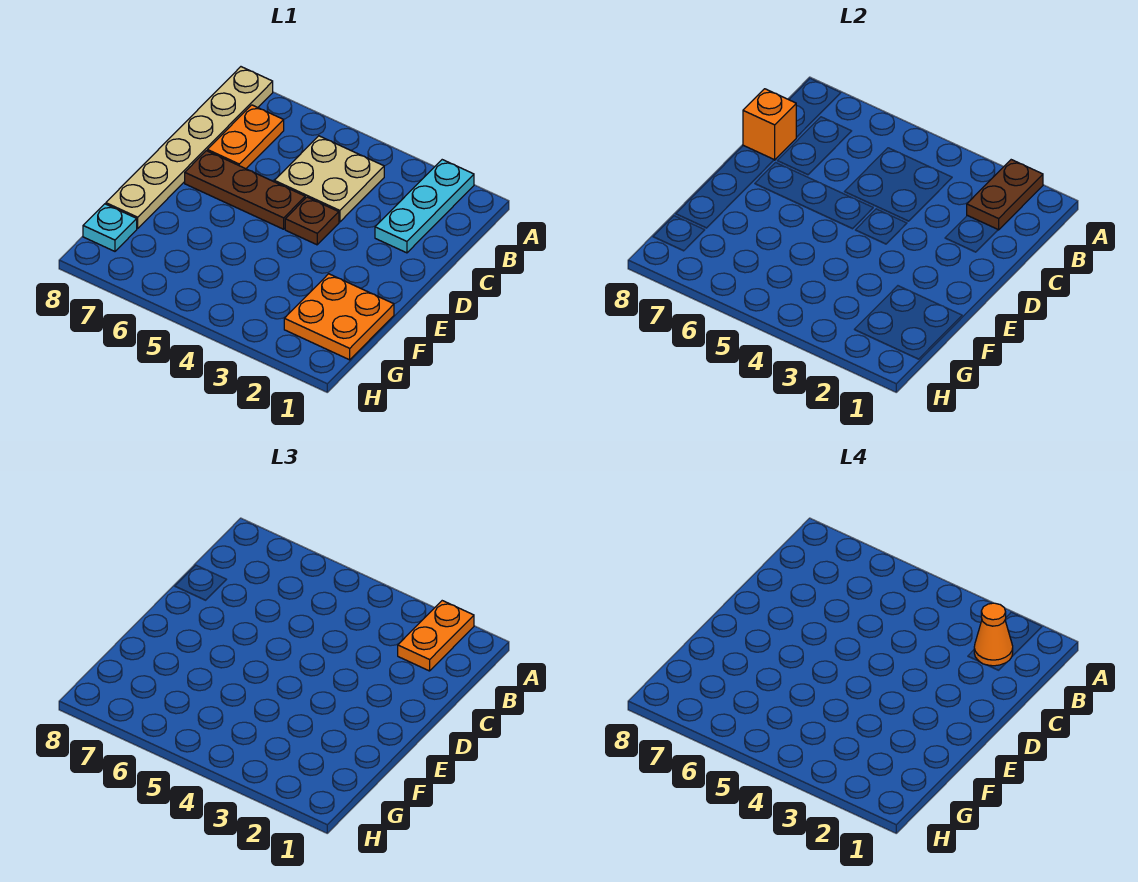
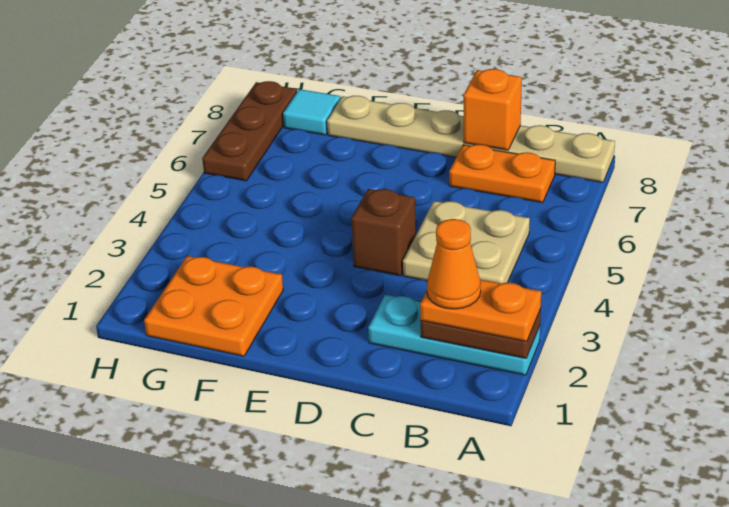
brown plate D4 level 1 -> brown brick D4 level 1
brown plate D5:D7 level 1 -> brown plate H6:H8 level 1
cyan plate G8 level 1 -> cyan tile G8 level 1

